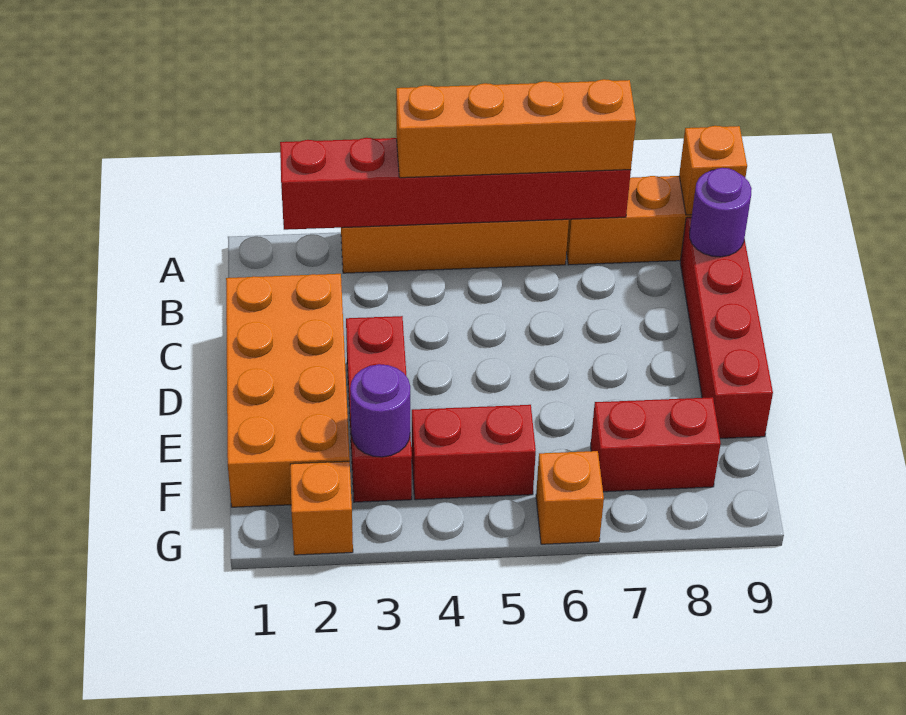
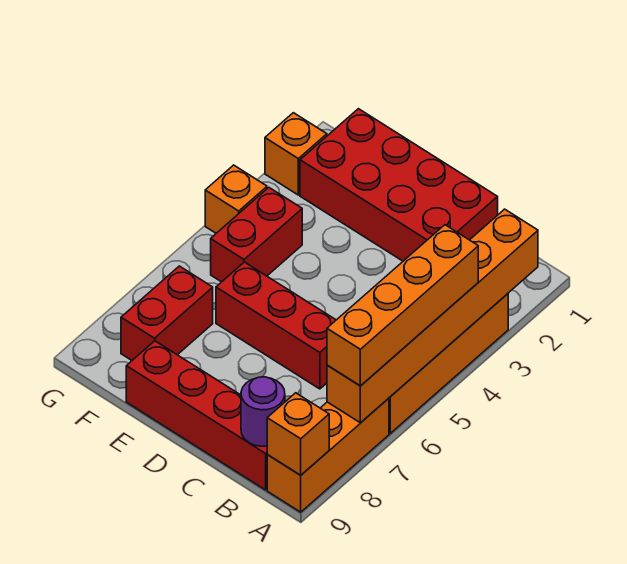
red brick A2:A7 level 2 -> orange brick A2:A7 level 2
orange brick C1:F2 level 1 -> red brick C1:F2 level 1
red brick D3:F3 level 1 -> red brick C6:E6 level 1
purple round brick F3 level 2 -> none
orange brick G6 level 1 -> orange brick G4 level 1

